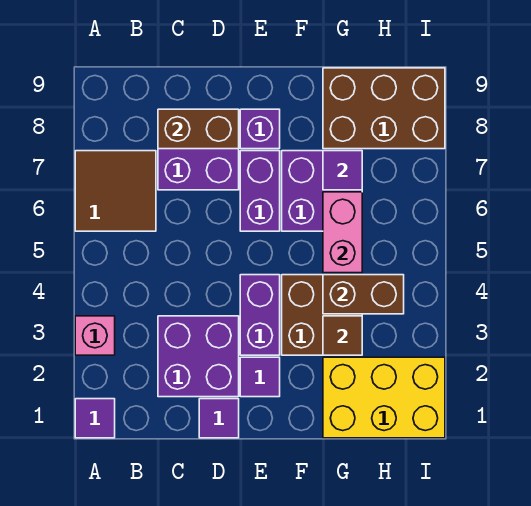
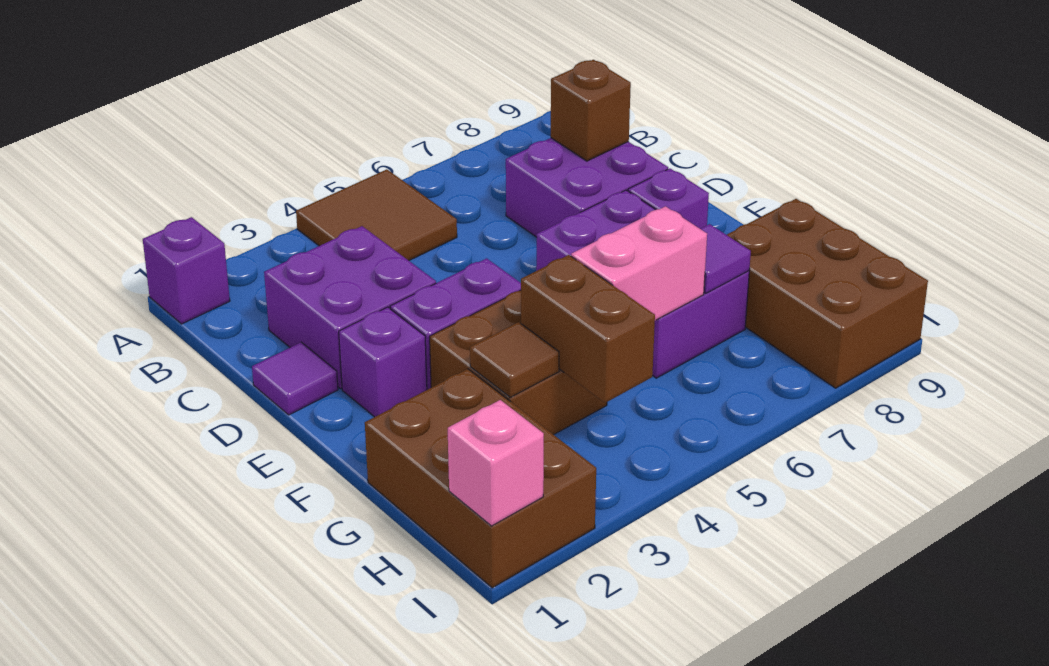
purple tile A1 level 1 -> purple brick A1 level 1
pink brick A3 level 1 -> pink brick I1 level 2
brown tile A6:B7 level 1 -> brown tile A4:B5 level 1
brown brick C8:D8 level 2 -> brown brick C8 level 2
purple tile E2 level 1 -> purple brick E2 level 1
yellow brick G1:I2 level 1 -> brown brick G1:I2 level 1

